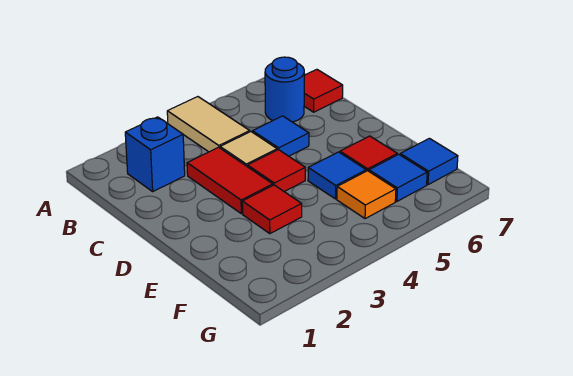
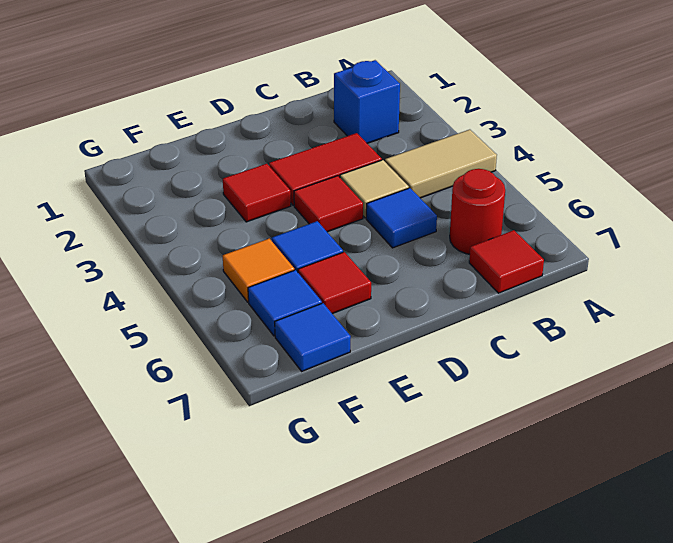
blue round brick B6 level 1 -> red round brick B6 level 1

